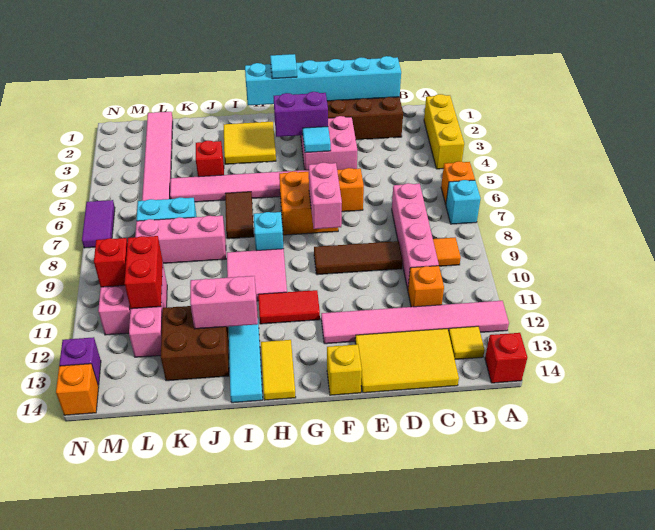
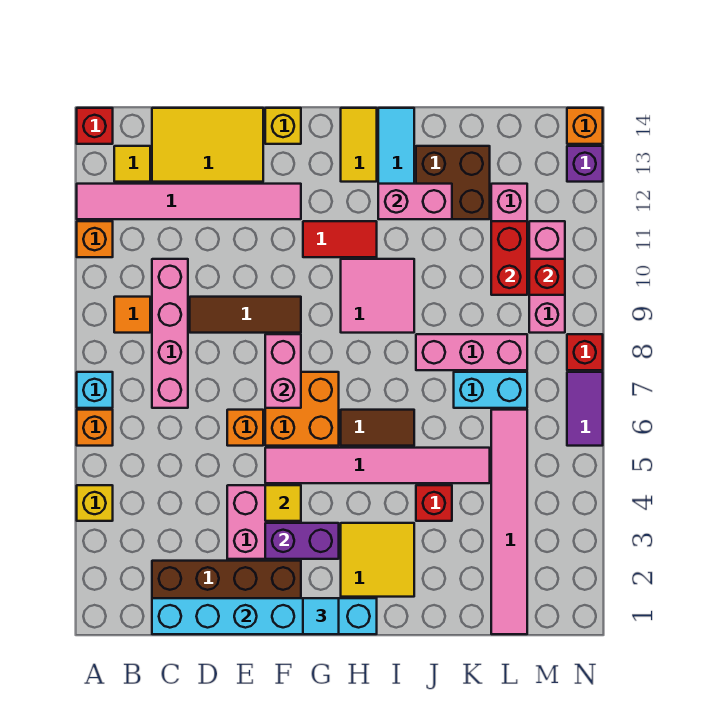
yellow brick A2:A4 level 1 -> yellow brick A4 level 1
orange brick C11 level 1 -> orange brick A11 level 1
cyan tile F4 level 2 -> yellow tile F4 level 2
cyan brick H8 level 1 -> none
brown tile I6:I7 level 1 -> brown tile H6:I6 level 1
none -> red brick N8 level 1

